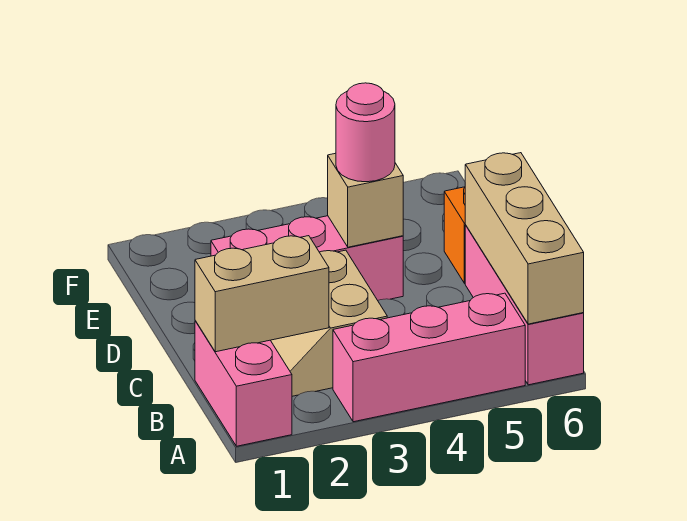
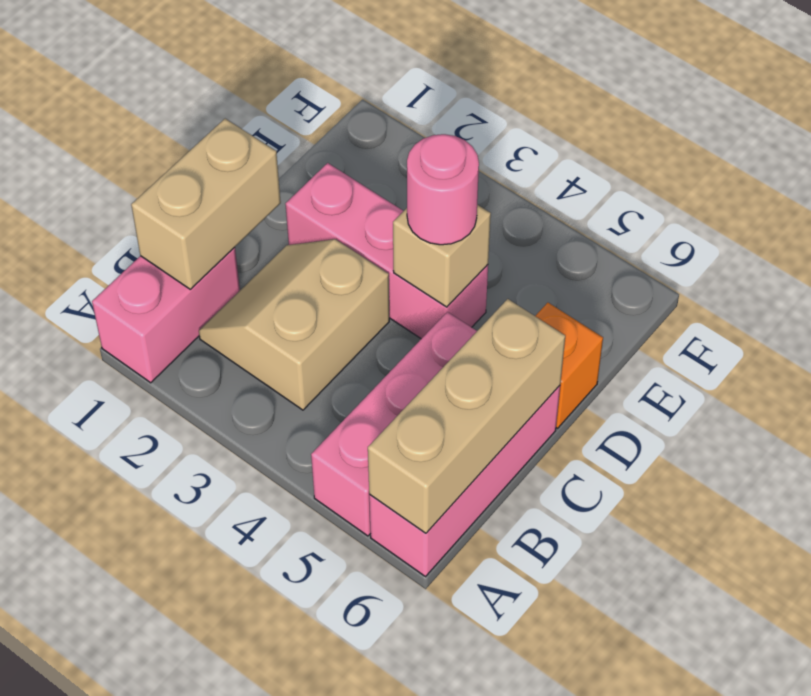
pink brick A3:A5 level 1 -> pink brick A5:C5 level 1
tan brick B1:B2 level 2 -> tan brick B1:C1 level 2

